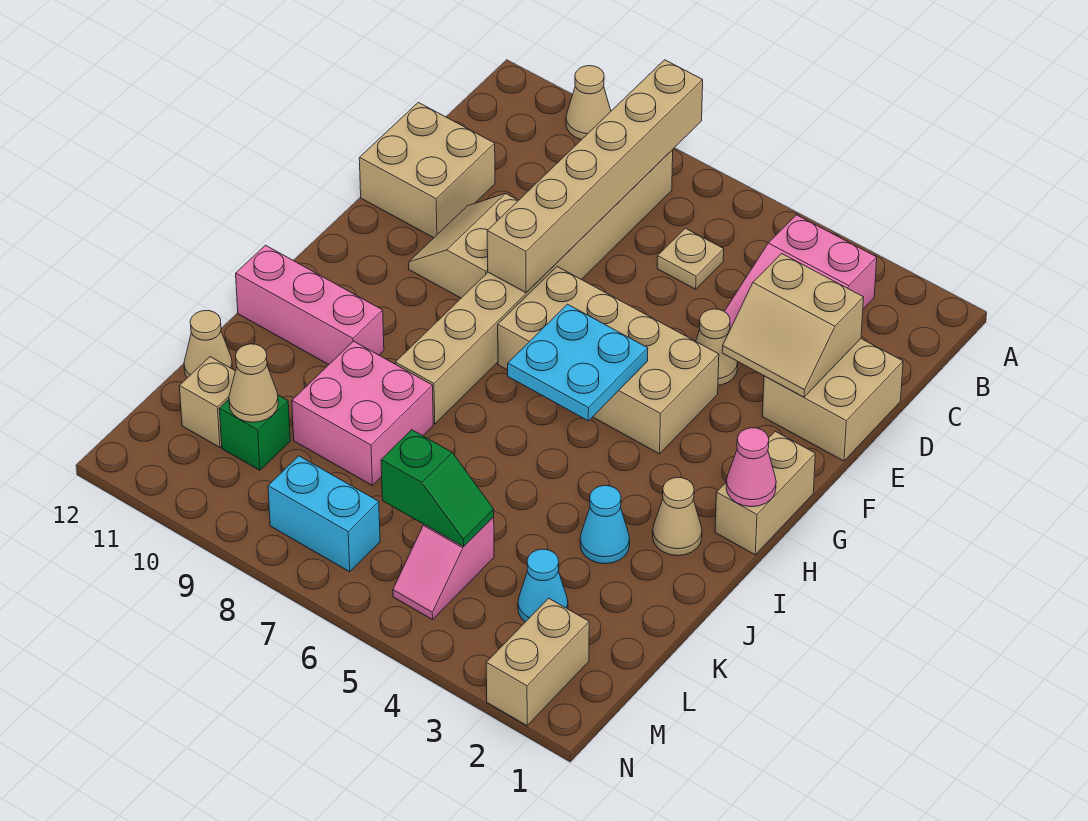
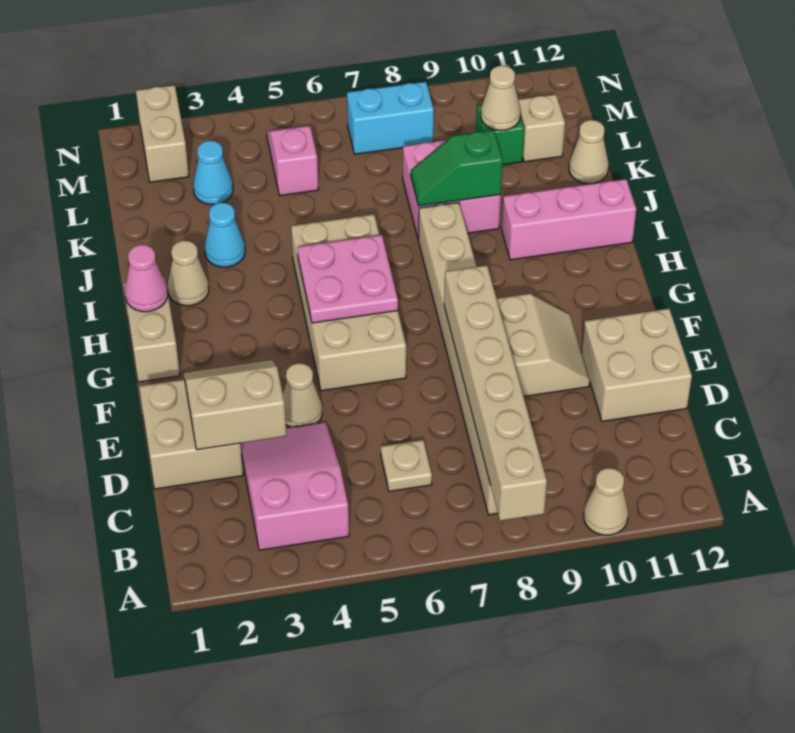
tan brick F4:G7 level 1 -> tan brick F5:I6 level 1
cyan plate G5:H6 level 2 -> pink plate G5:H6 level 2
green slope L5:L6 level 2 top 6 -> green slope J8:J9 level 2 top 9

